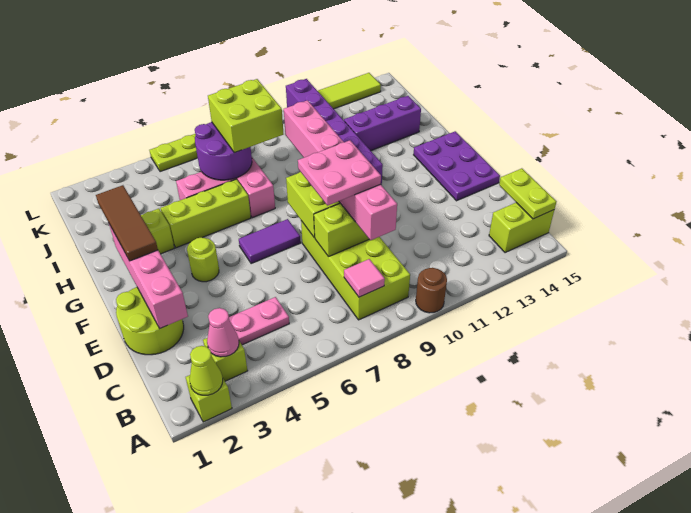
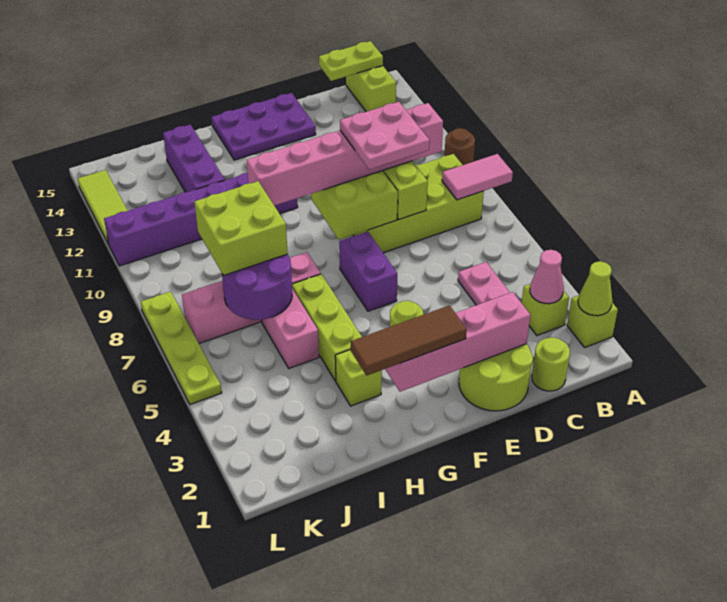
pink tile B8 level 2 -> pink tile A8:B8 level 2
none -> lime round brick C1 level 1
purple tile F6:F7 level 1 -> purple brick F6:F7 level 1

